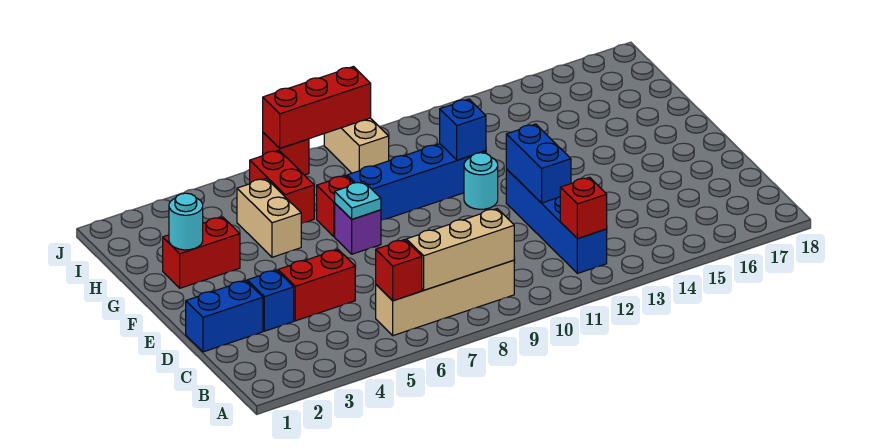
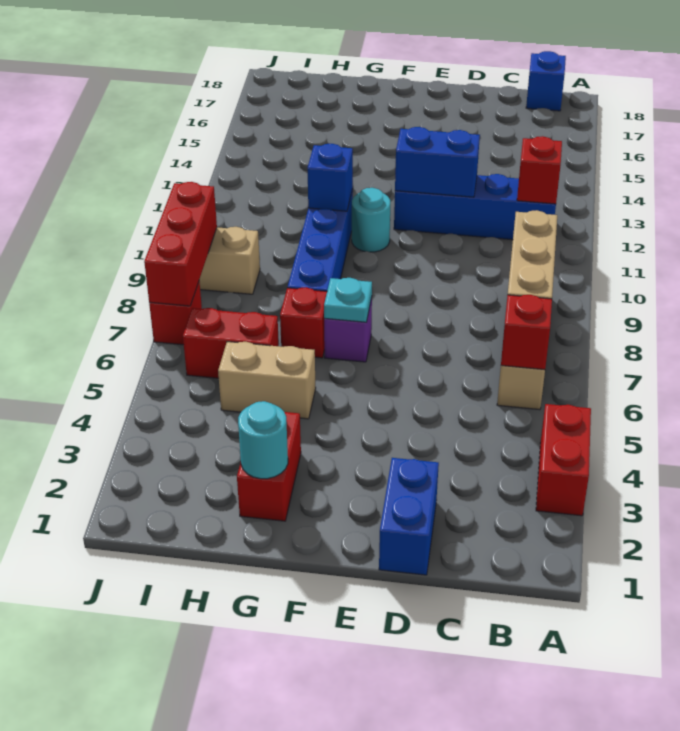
blue brick D3 level 1 -> blue brick B18 level 1
red brick D4:D5 level 1 -> red brick A3:A4 level 1

